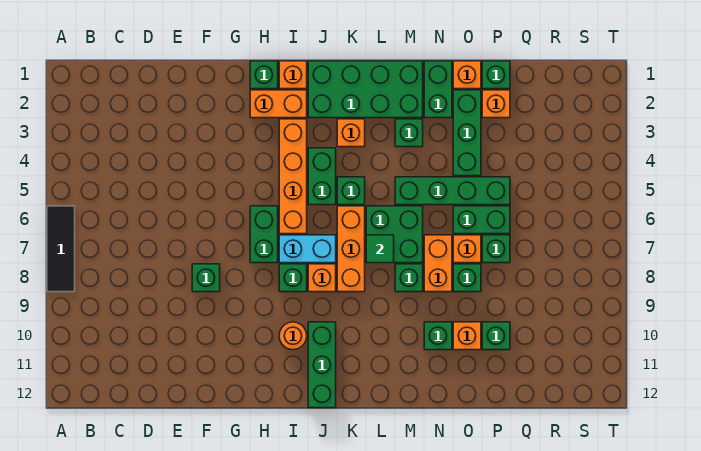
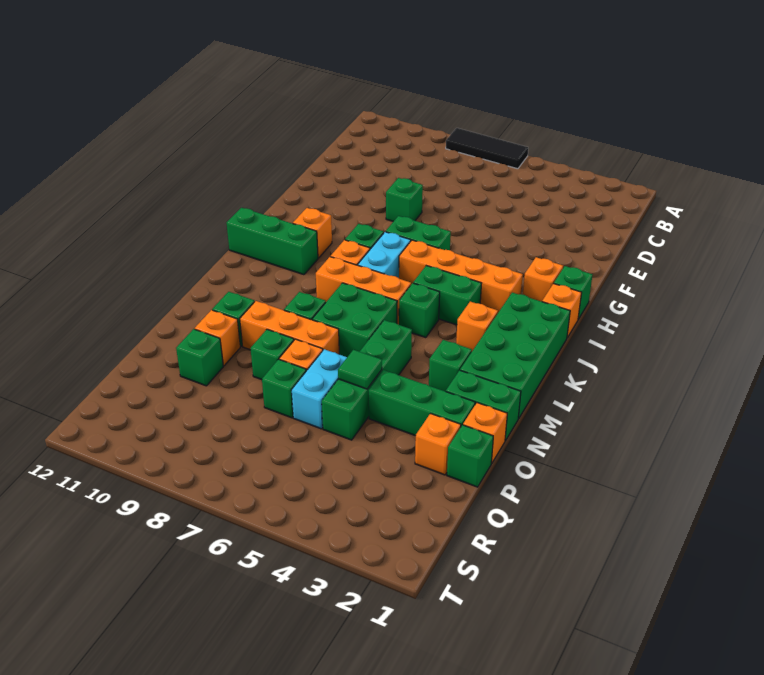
orange brick H2:I2 level 1 -> orange brick H2 level 1
orange round brick I10 level 1 -> orange brick I10 level 1
green tile L7 level 2 -> green tile O5 level 2
orange brick N7:N8 level 1 -> orange brick N7:N9 level 1
green brick O6:P6 level 1 -> cyan brick O6:P6 level 1

